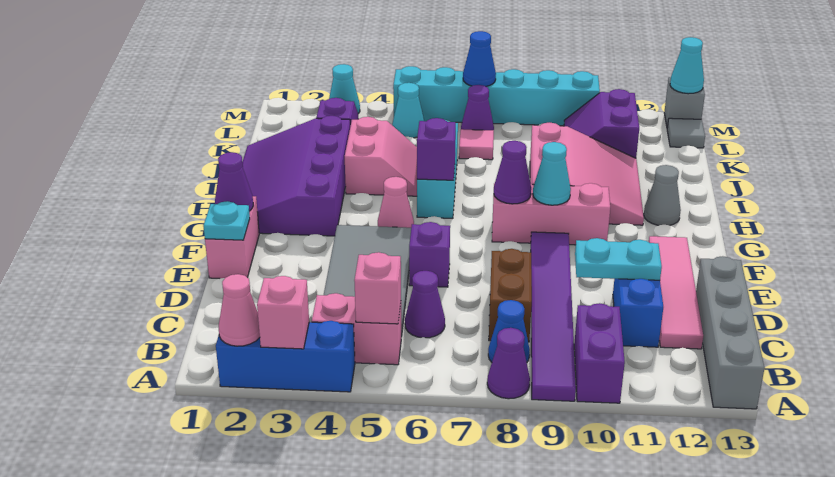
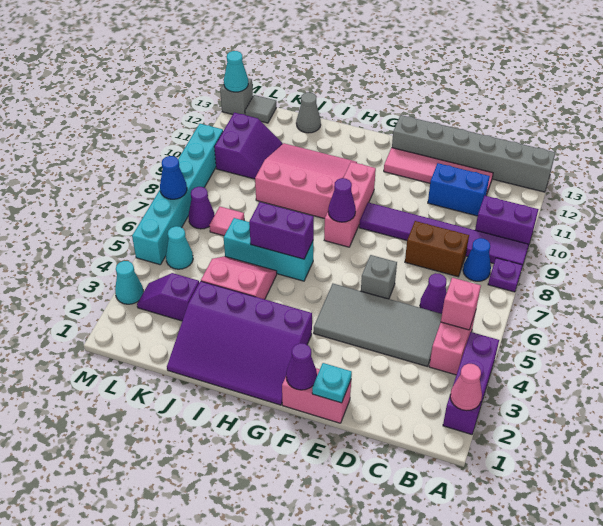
blue brick A2:A4 level 1 -> purple brick A2:A4 level 1
pink brick A3 level 2 -> none
purple cone A8 level 1 -> purple plate A8 level 1
grey brick A13:D13 level 1 -> grey brick A13:F13 level 1
cyan plate D10:D11 level 2 -> none
purple brick E6 level 1 -> grey brick E6 level 1
pink cone G5 level 1 -> none
cyan cone G9 level 2 -> none
purple brick H6 level 2 -> purple brick H6:I6 level 2
grey cone H12 level 1 -> grey cone J13 level 1
purple slope K10:L11 level 1 top 11 -> purple slope K10:L11 level 1 top L

